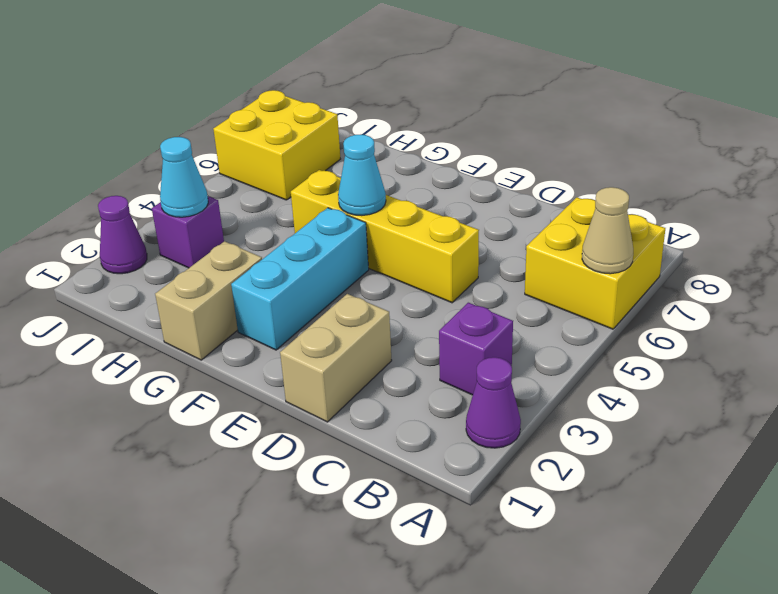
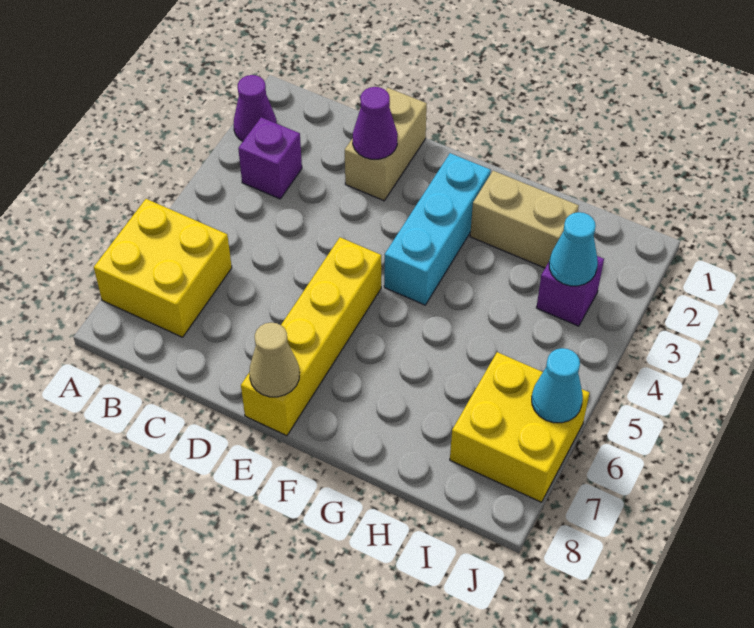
tan cone A6 level 2 -> tan cone E8 level 2
yellow brick D5:G5 level 1 -> yellow brick E5:E8 level 1
cyan cone F5 level 2 -> cyan cone J6 level 2
tan brick G1:G2 level 1 -> tan brick G2:H2 level 1
purple cone J2 level 1 -> purple cone D2 level 2

